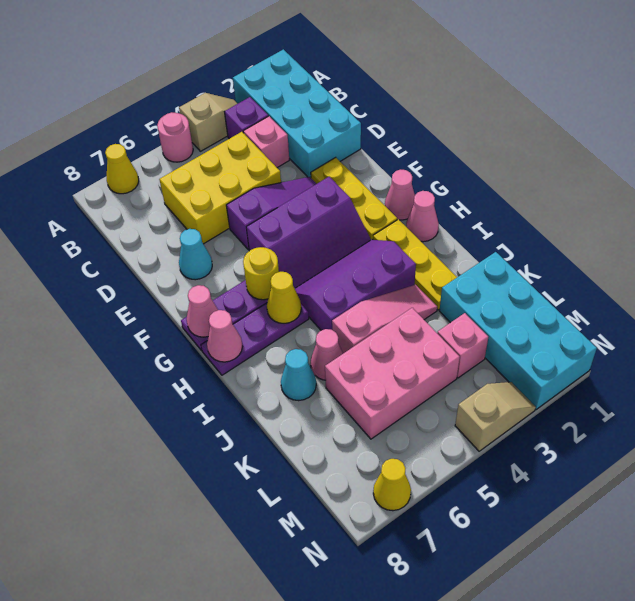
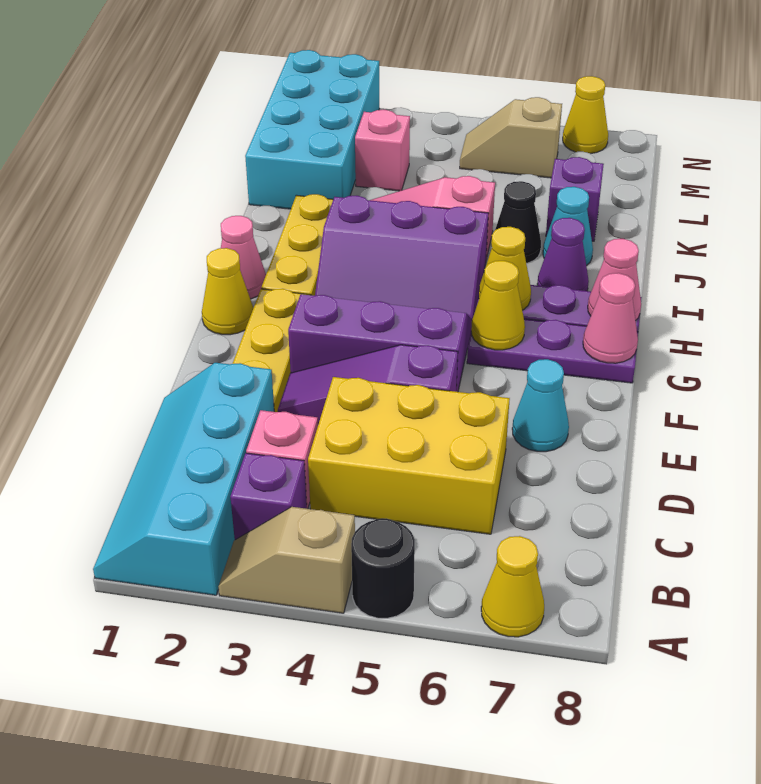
cyan brick A1:D2 level 1 -> cyan slope A1:D2 level 1 top 2
pink round brick A5 level 1 -> black round brick A5 level 1
pink cone G1 level 1 -> yellow cone G1 level 1
yellow round brick G6 level 2 -> yellow cone G6 level 2
none -> purple cone I7 level 1
pink cone J6 level 1 -> black cone J6 level 1
pink brick K4:L6 level 1 -> none
none -> purple brick K7 level 1
tan slope N3:N4 level 1 top 4 -> tan slope M5:M6 level 1 top 6

